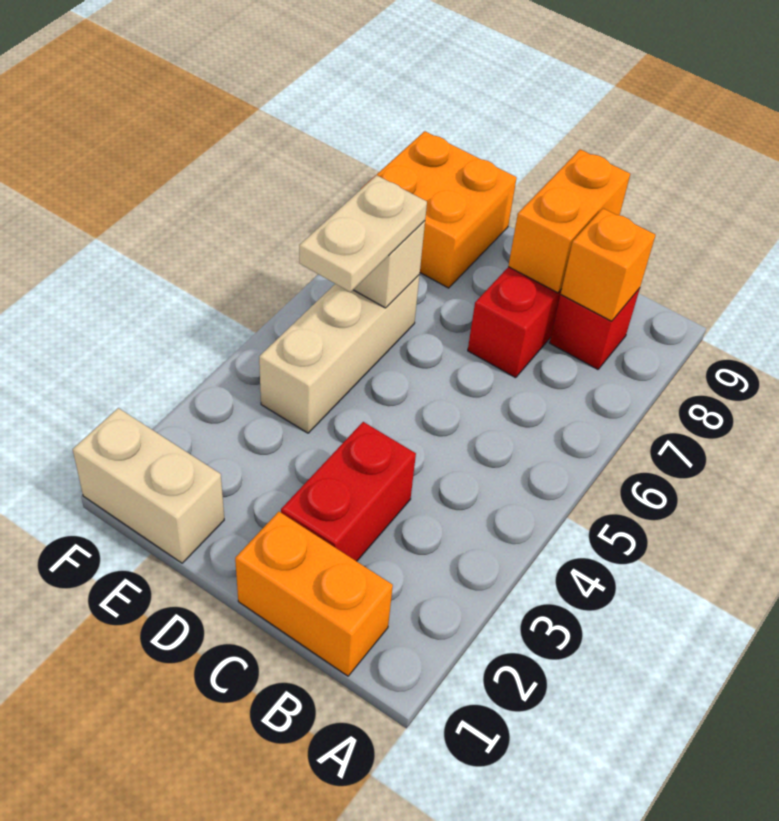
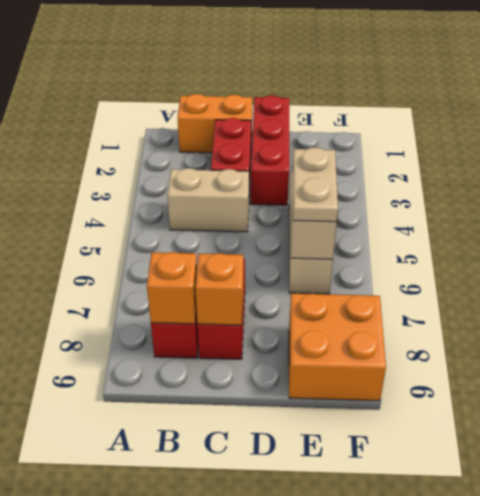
orange brick C8:C9 level 2 -> orange brick C8 level 2
none -> red brick D1:D3 level 1
tan brick E1:F1 level 1 -> tan brick B4:C4 level 1

